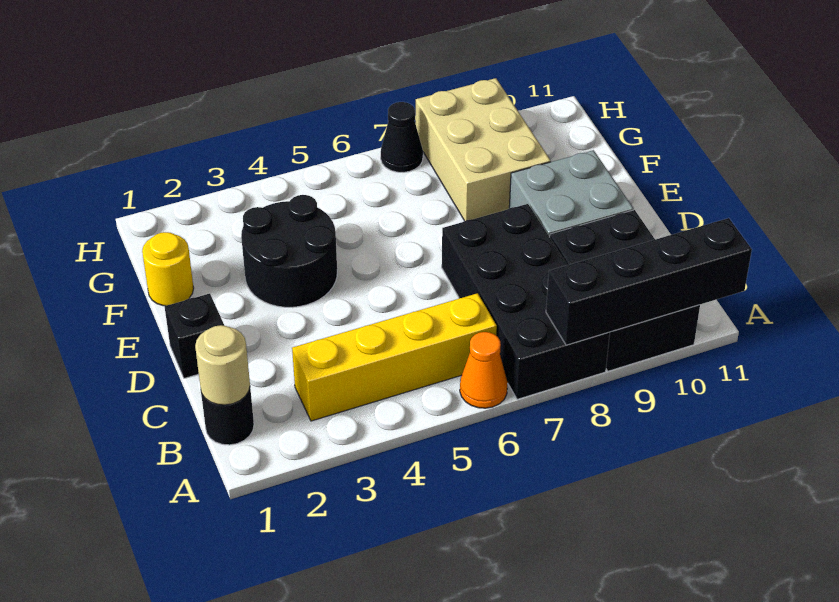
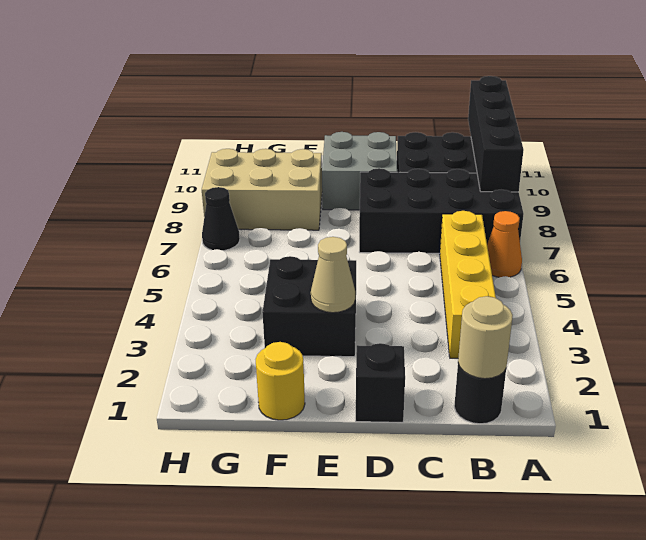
black round brick E3:F4 level 1 -> black brick E3:F4 level 1
none -> tan cone E3 level 2

